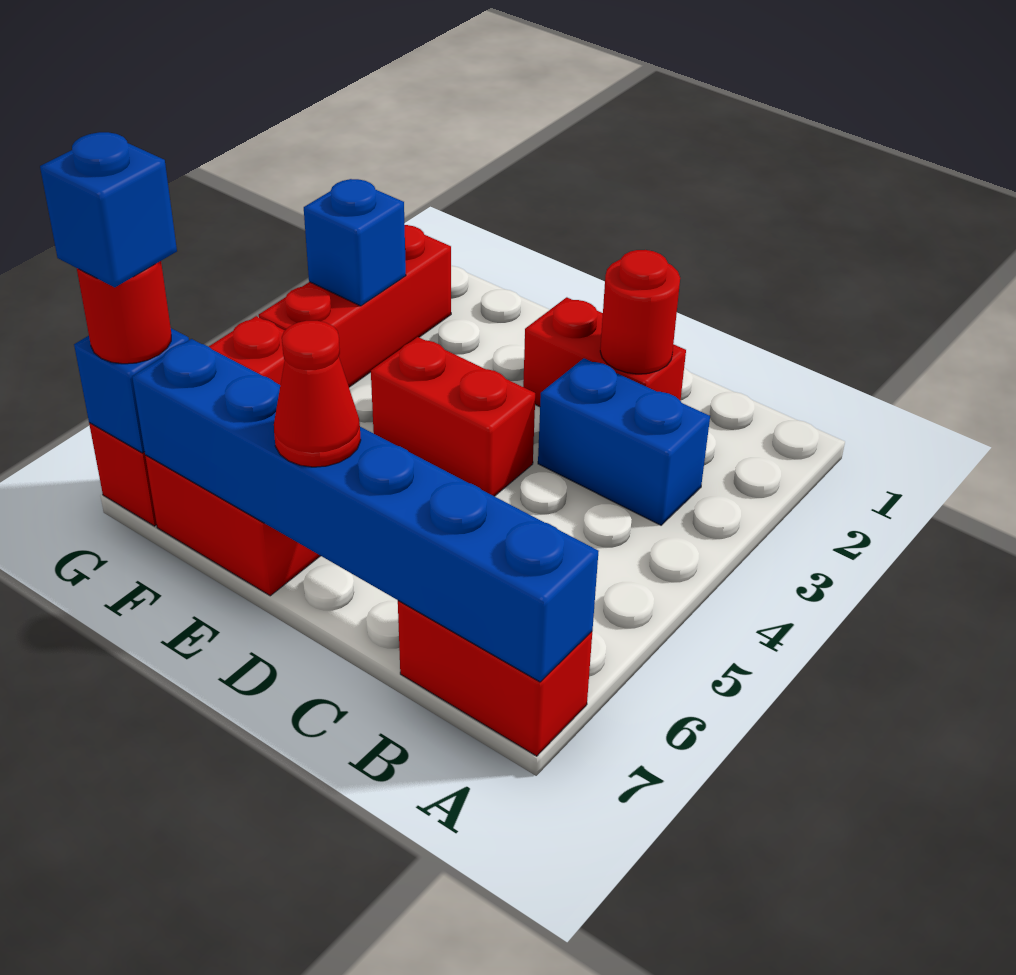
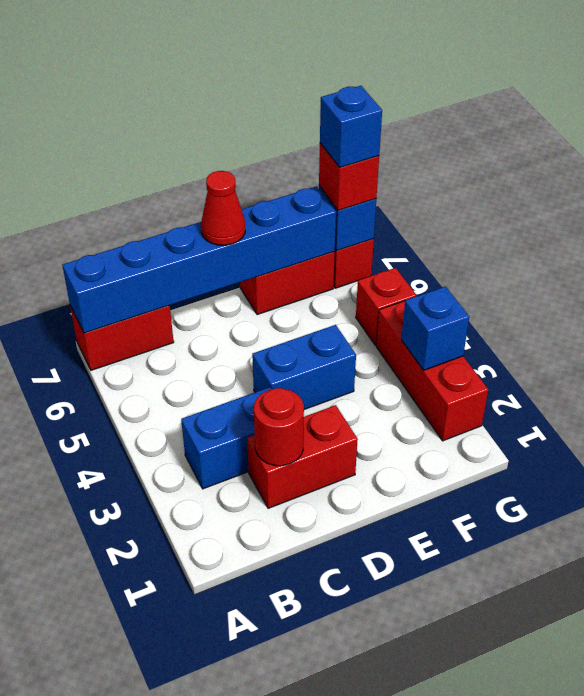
red brick D4:E4 level 1 -> blue brick D4:E4 level 1
red round brick G7 level 3 -> red brick G7 level 3

